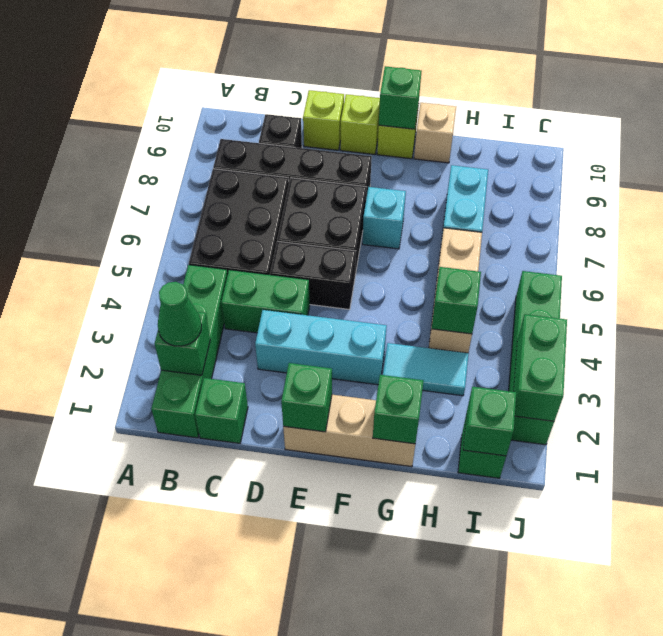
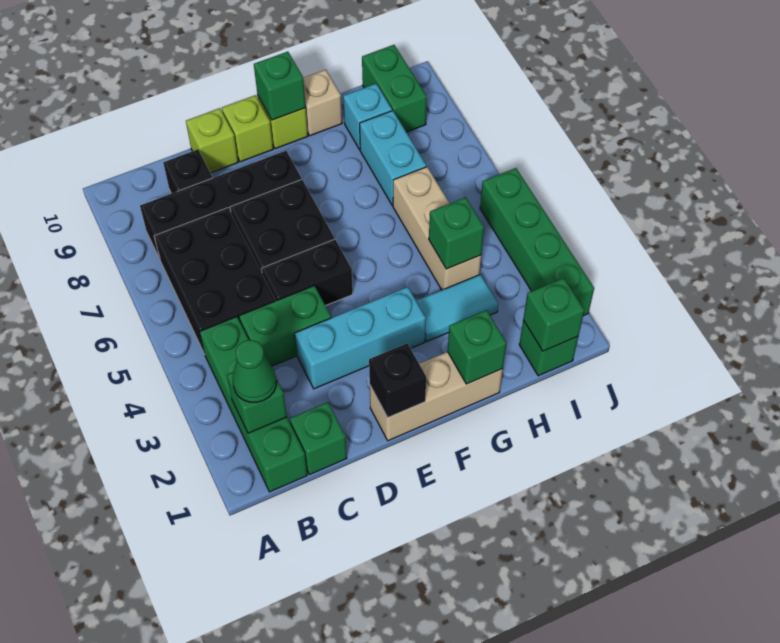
green brick E1 level 2 -> black brick E1 level 2
cyan brick F7 level 1 -> cyan brick H9 level 1
green brick J2:J3 level 2 -> green brick I9:I10 level 1

